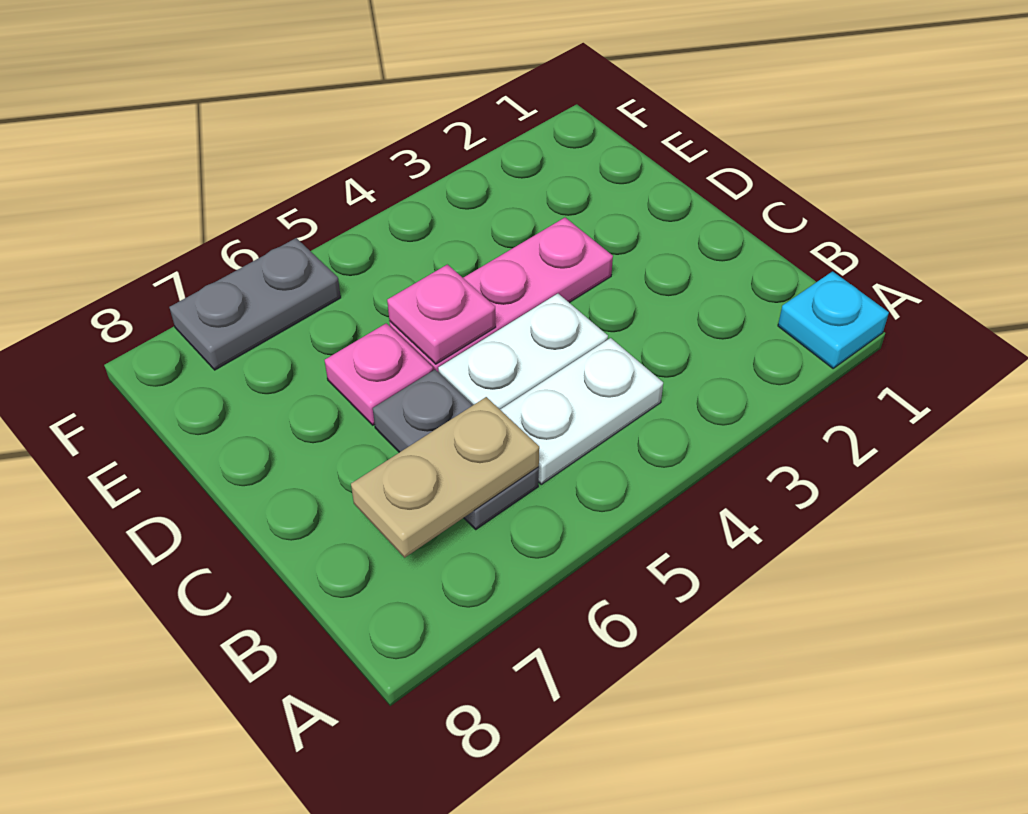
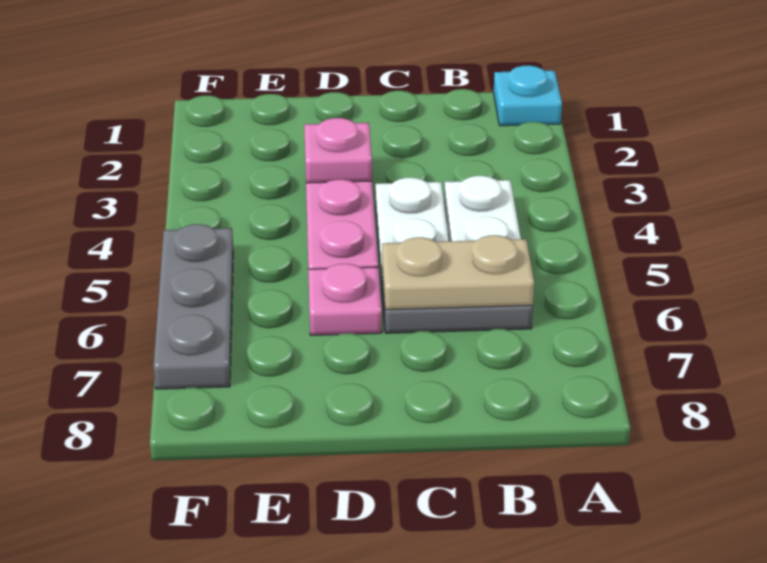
tan plate B6:B7 level 2 -> tan plate B6:C6 level 2
pink plate D5 level 2 -> pink plate D3 level 2
grey plate F6:F7 level 1 -> grey plate F5:F7 level 1

